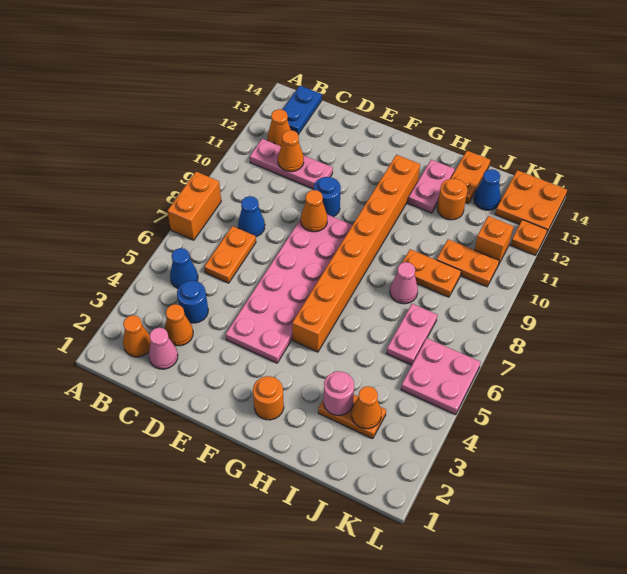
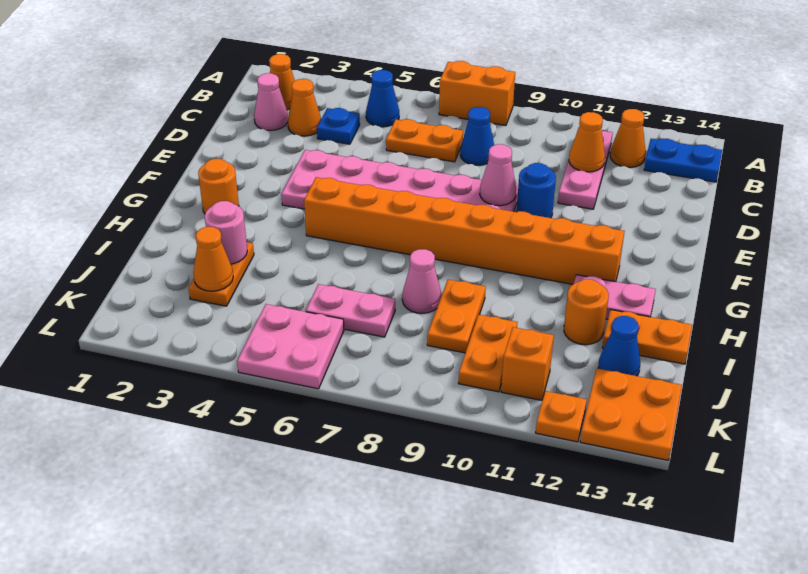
blue round brick C4 level 1 -> blue plate C4 level 1
orange cone E9 level 2 -> pink cone E9 level 2

